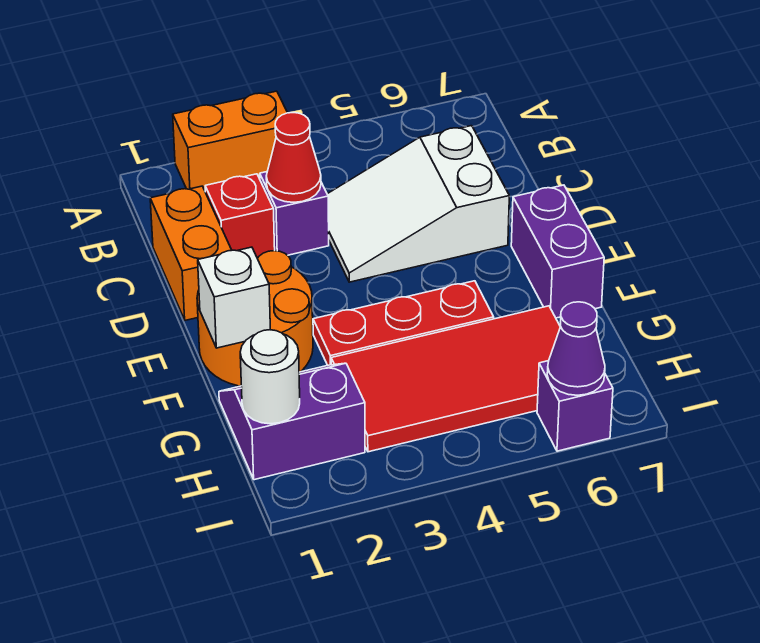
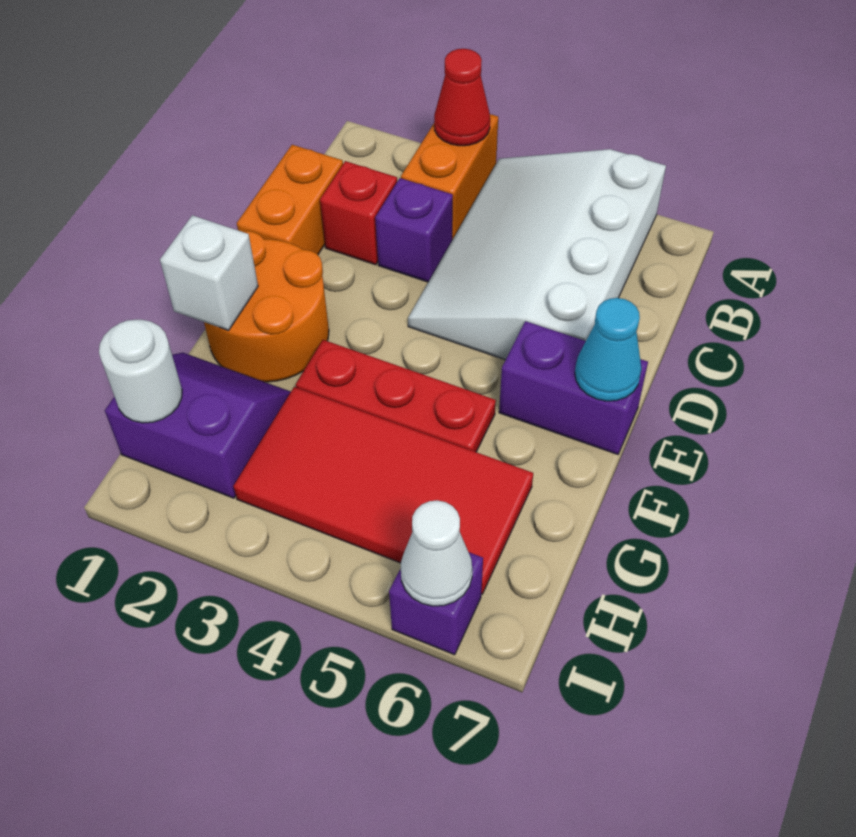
orange brick A2:A3 level 1 -> orange brick A3:B3 level 1
red cone C3 level 2 -> red cone A3 level 2
white slope C4:D6 level 1 top 6 -> white slope A4:D6 level 1 top 6
purple brick E7:F7 level 1 -> purple brick E6:E7 level 1
none -> cyan cone E7 level 2
purple cone I6 level 2 -> white cone I6 level 2

